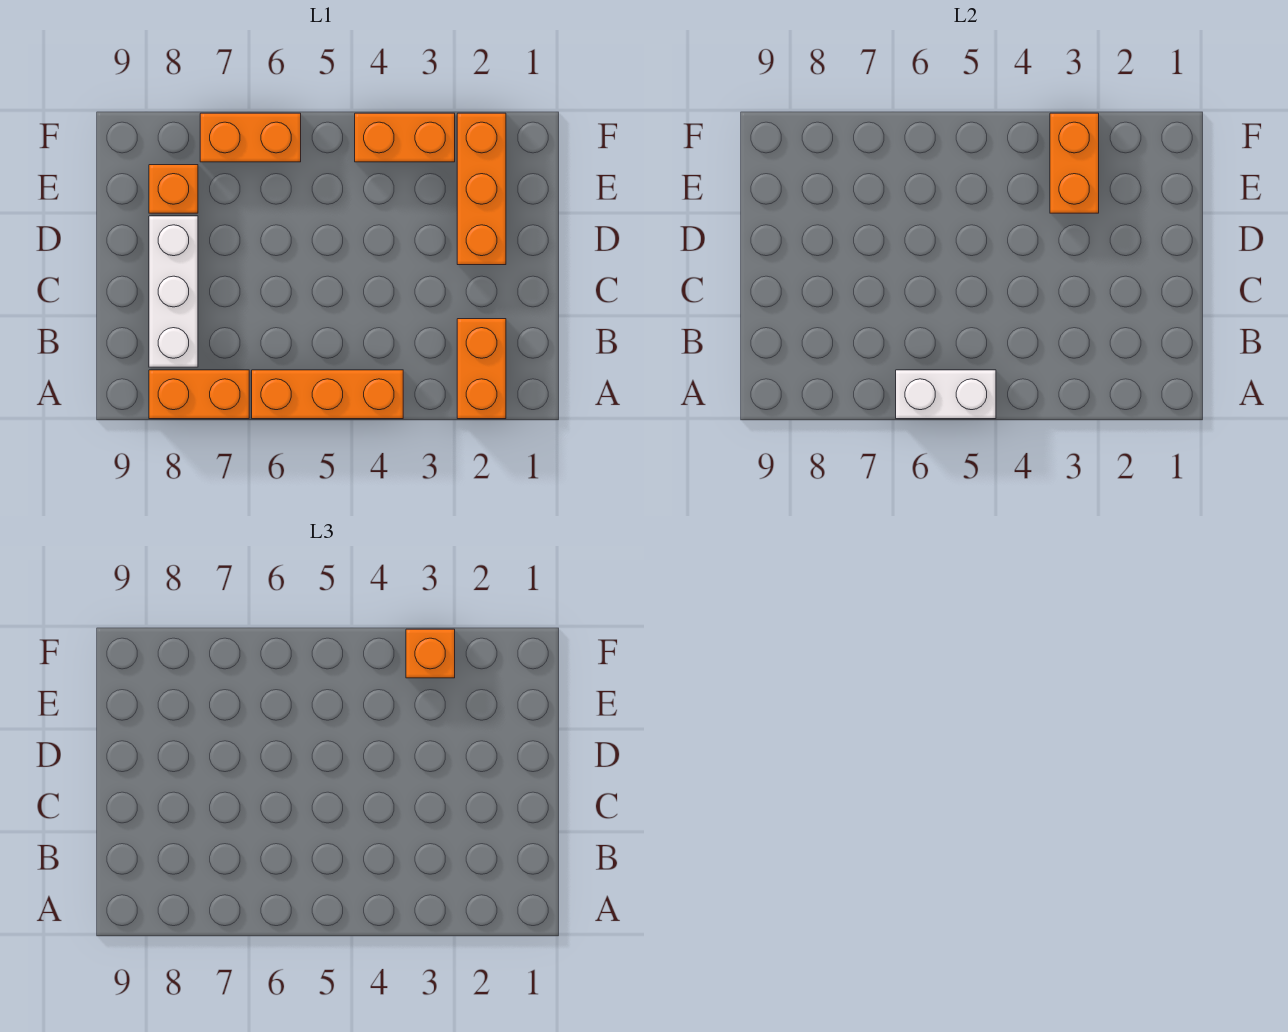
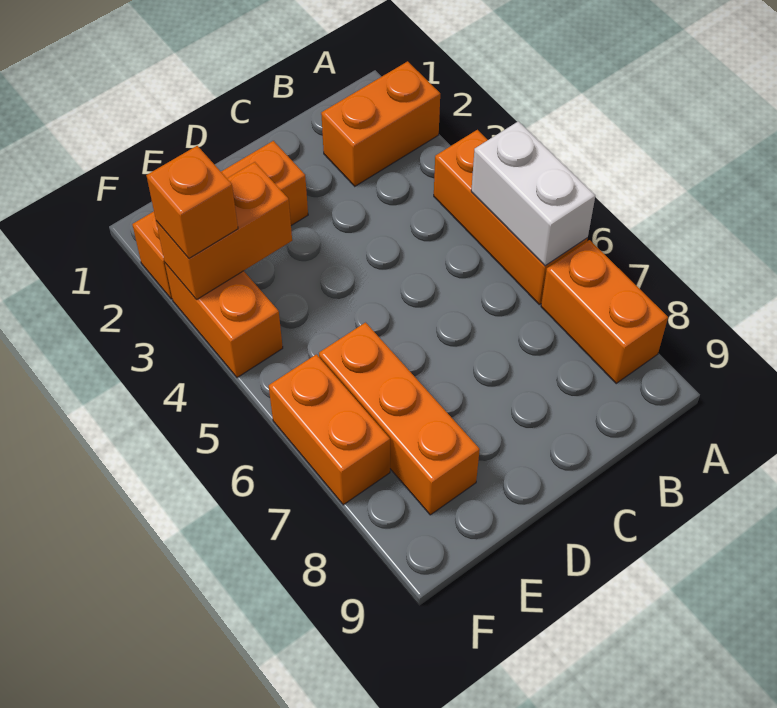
white brick B8:D8 level 1 -> none
orange brick E8 level 1 -> orange brick E6:E8 level 1

